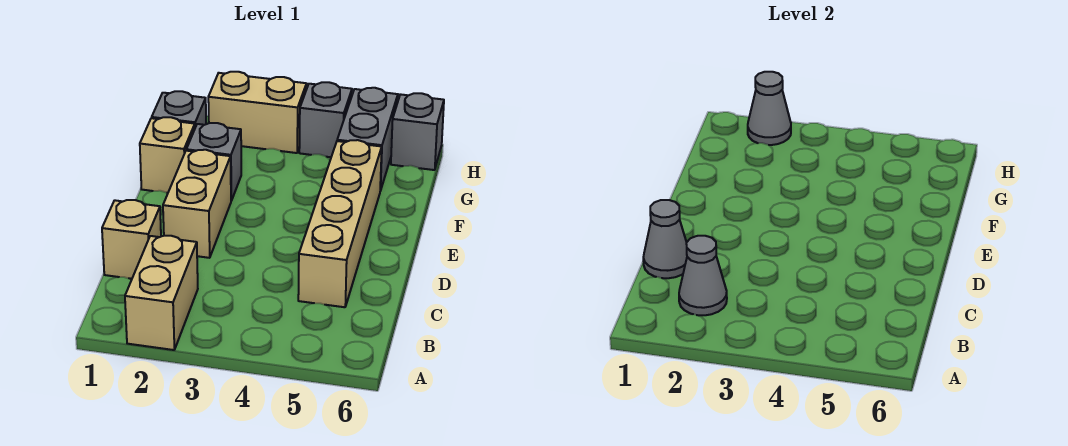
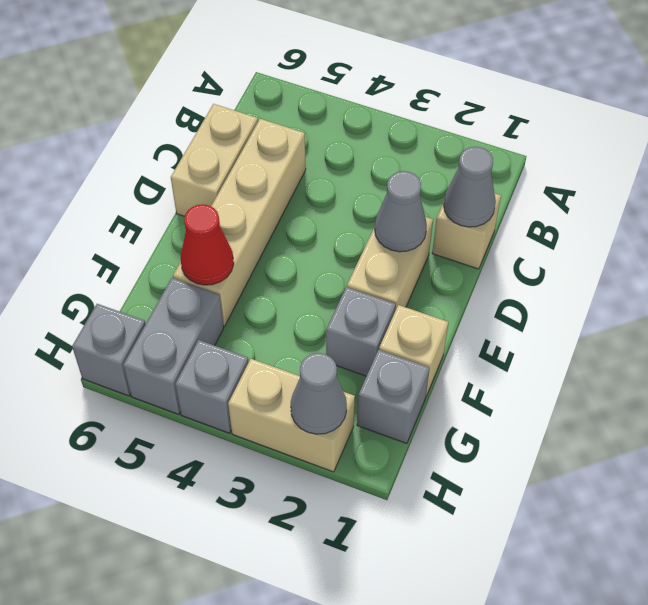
tan brick A2:B2 level 1 -> tan brick C6:D6 level 1
grey cone B2 level 2 -> grey cone D2 level 2
none -> red cone F5 level 2

